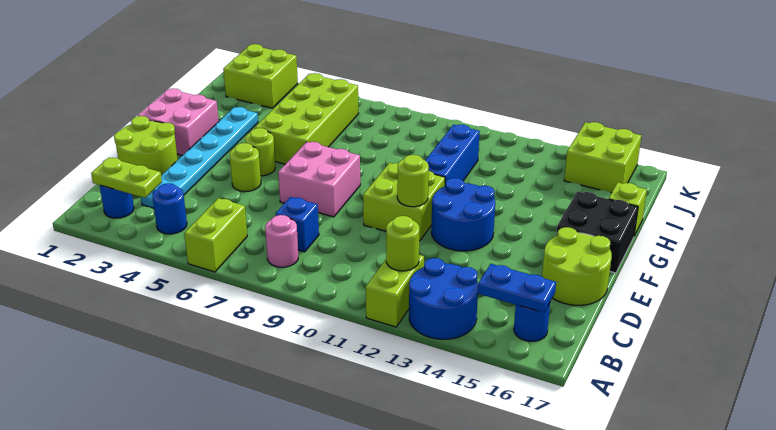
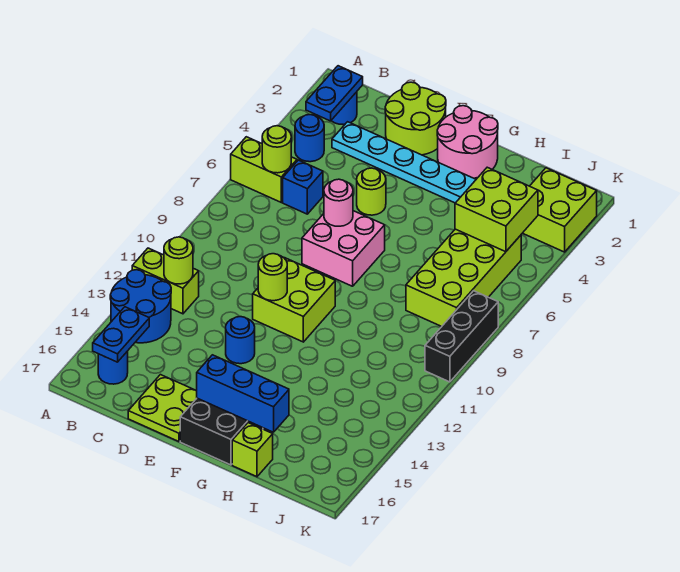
lime plate B2:B3 level 2 -> blue plate B2:B3 level 2
pink round brick B8 level 1 -> pink round brick E7 level 2
blue brick C8 level 1 -> blue brick C6 level 1
lime round brick D16:E17 level 1 -> lime plate D16:E17 level 1
blue round brick E12:F13 level 1 -> blue round brick E13 level 1
pink brick F1:G2 level 1 -> pink round brick F1:G2 level 1
lime round brick F5 level 1 -> lime round brick B6 level 2
lime brick G5:J6 level 1 -> lime brick I5:J8 level 1
blue brick G11:I11 level 1 -> blue brick F16:H16 level 2
lime brick J15:K16 level 1 -> lime brick I4:J5 level 2
none -> black brick K8:K10 level 1

